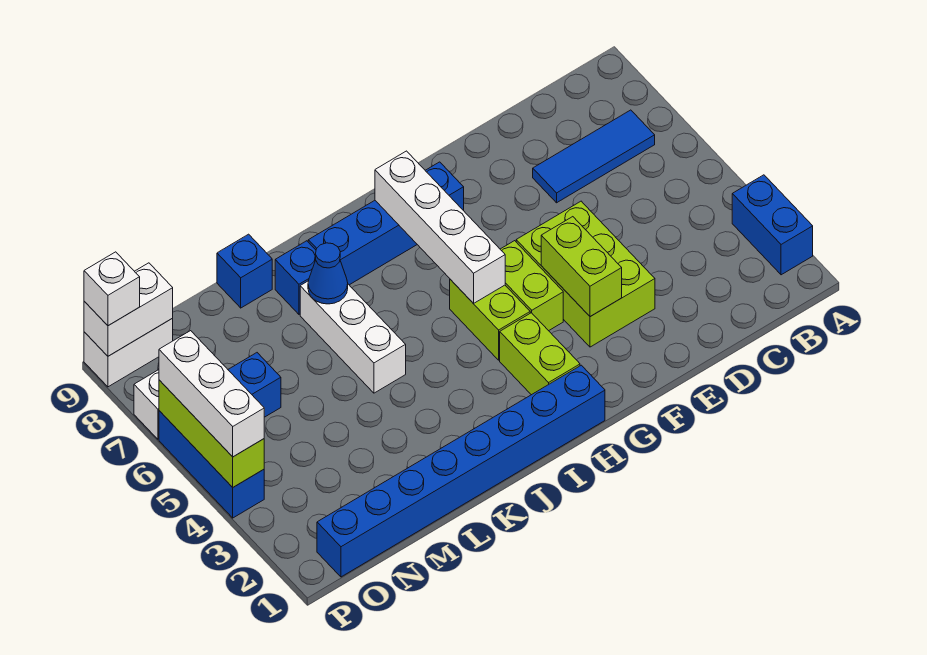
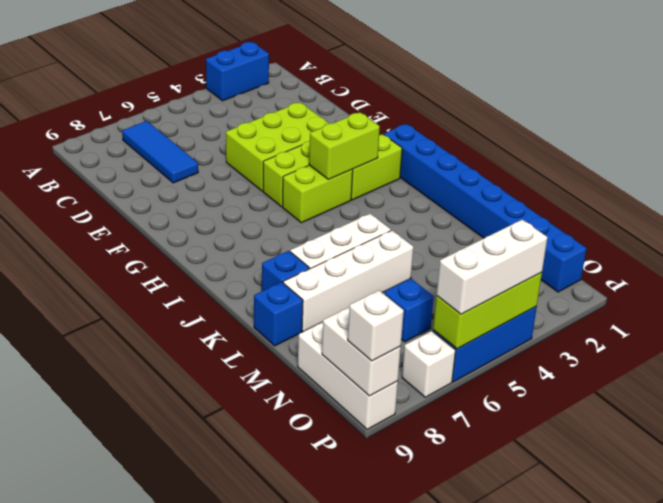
lime brick F3:F4 level 2 -> lime brick H3:H4 level 2
blue brick G8:J8 level 1 -> none
white brick H5:H8 level 2 -> white brick L5:L8 level 1
blue cone K7 level 2 -> none
white brick O9:P9 level 1 -> white brick N9:P9 level 1

